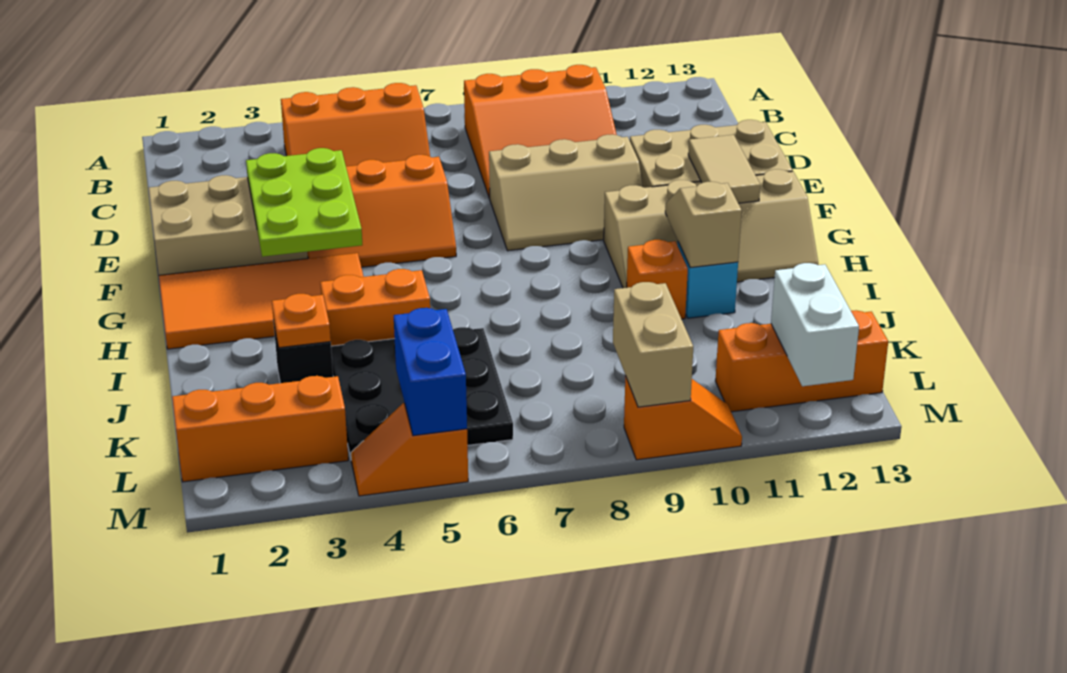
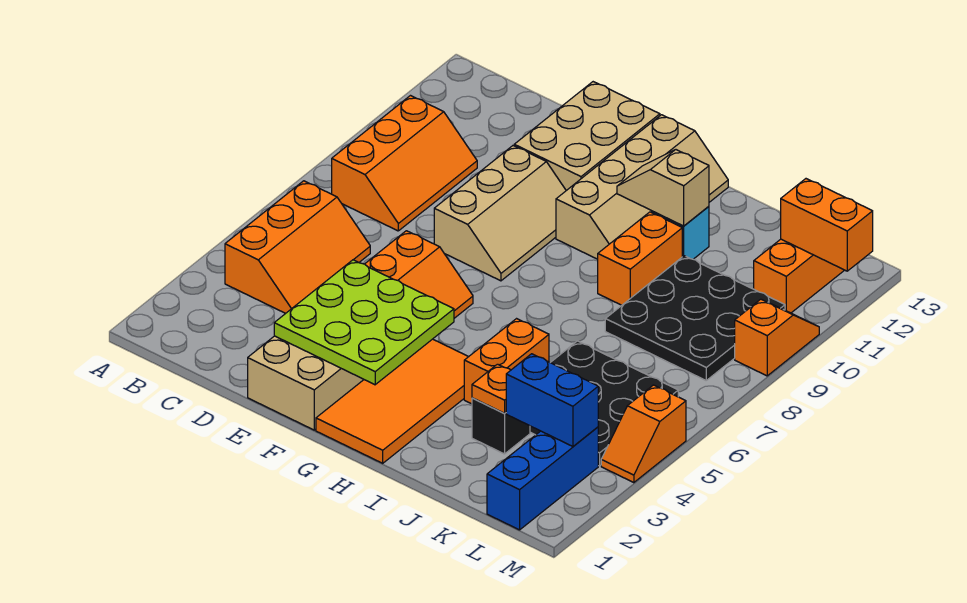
orange slope B8:D10 level 1 top B -> orange slope B8:C10 level 1 top B
lime plate E3:G4 level 2 -> lime plate E2:G4 level 2
tan tile F12:G12 level 2 -> none
orange brick I10 level 1 -> orange brick I9:I10 level 1
none -> black plate J8:L10 level 1
orange brick L1:L3 level 1 -> blue brick L1:L3 level 1
blue brick L5:M5 level 2 -> blue brick K3:L3 level 2
tan brick L9:M9 level 2 -> none
white brick L12:M12 level 2 -> orange brick L12:M12 level 2

